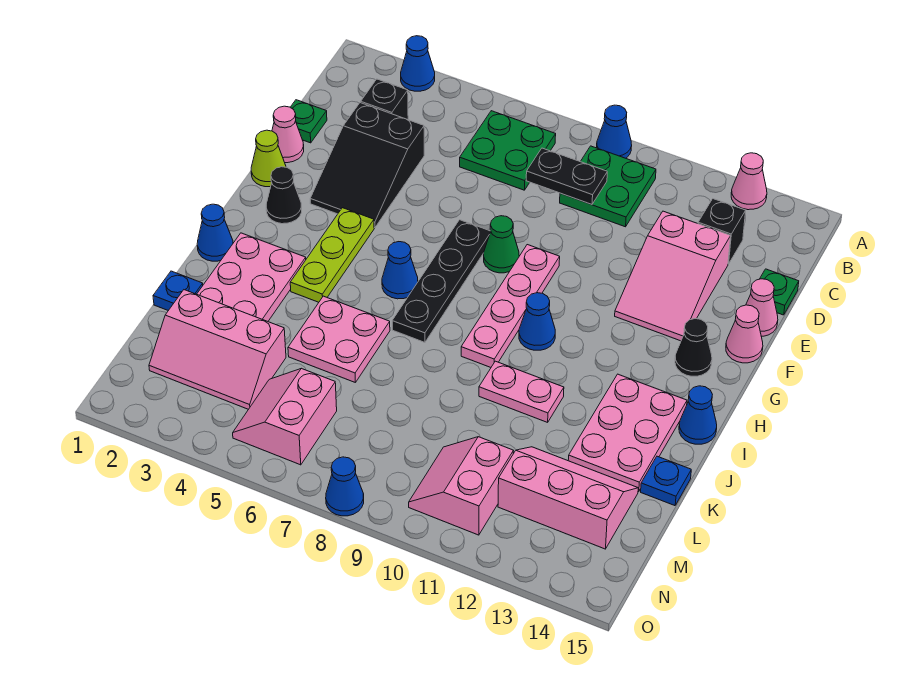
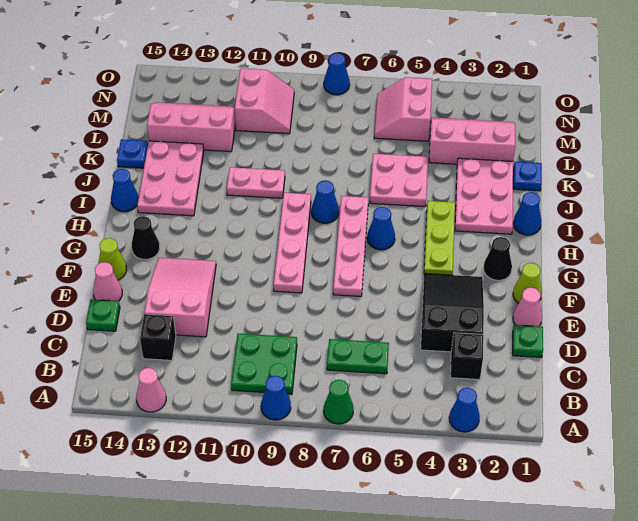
green plate B6:C7 level 1 -> green plate C6:C7 level 1
black plate C8:C9 level 2 -> none
black plate F7:I7 level 1 -> pink plate F7:I7 level 1
green cone F8 level 1 -> green cone A7 level 1
pink cone F15 level 1 -> lime cone F15 level 1
blue cone H10 level 1 -> blue cone I8 level 1
pink slope L12:M14 level 1 top M -> pink slope L12:M14 level 1 top L
pink slope M5:N6 level 1 top 6 -> pink slope M5:N6 level 1 top 5

